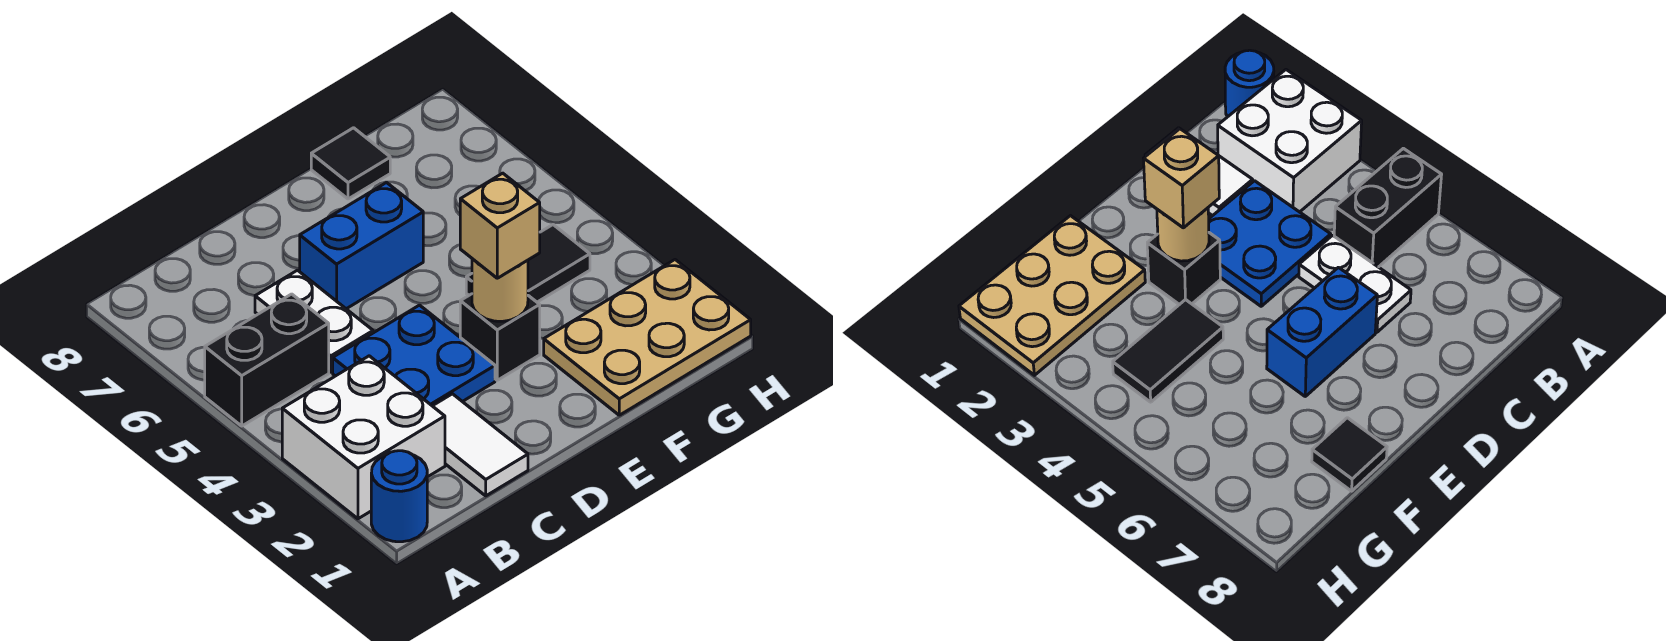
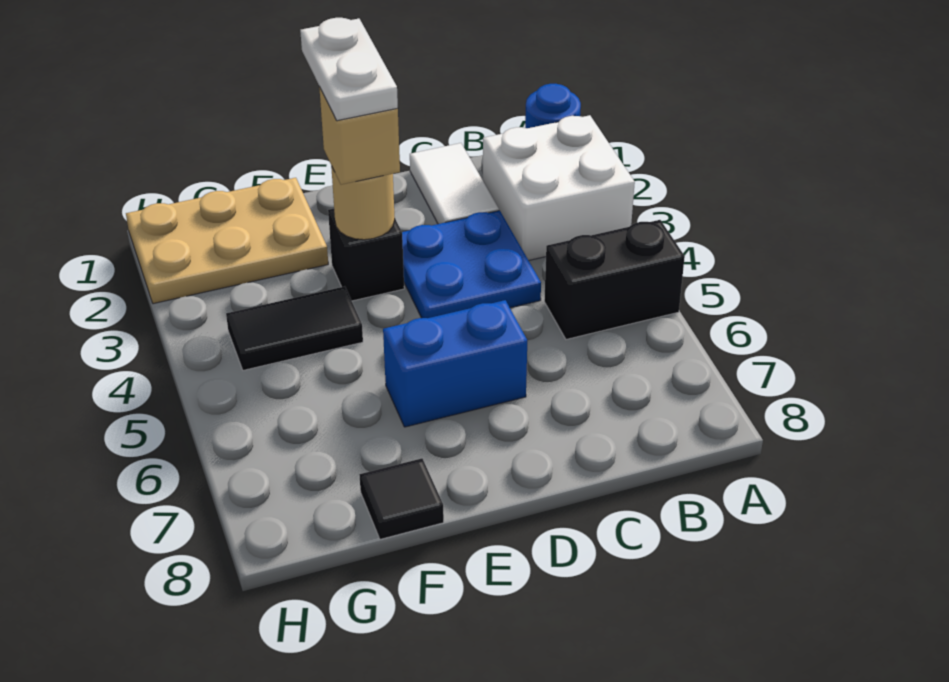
white plate C5:C6 level 1 -> white plate E2:E3 level 4

